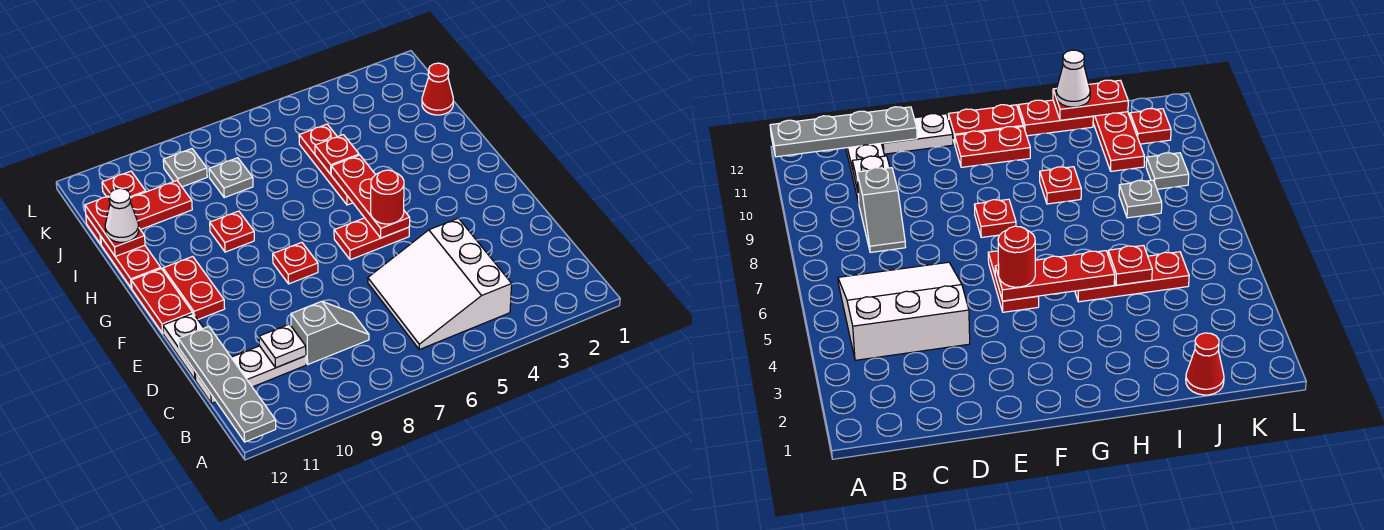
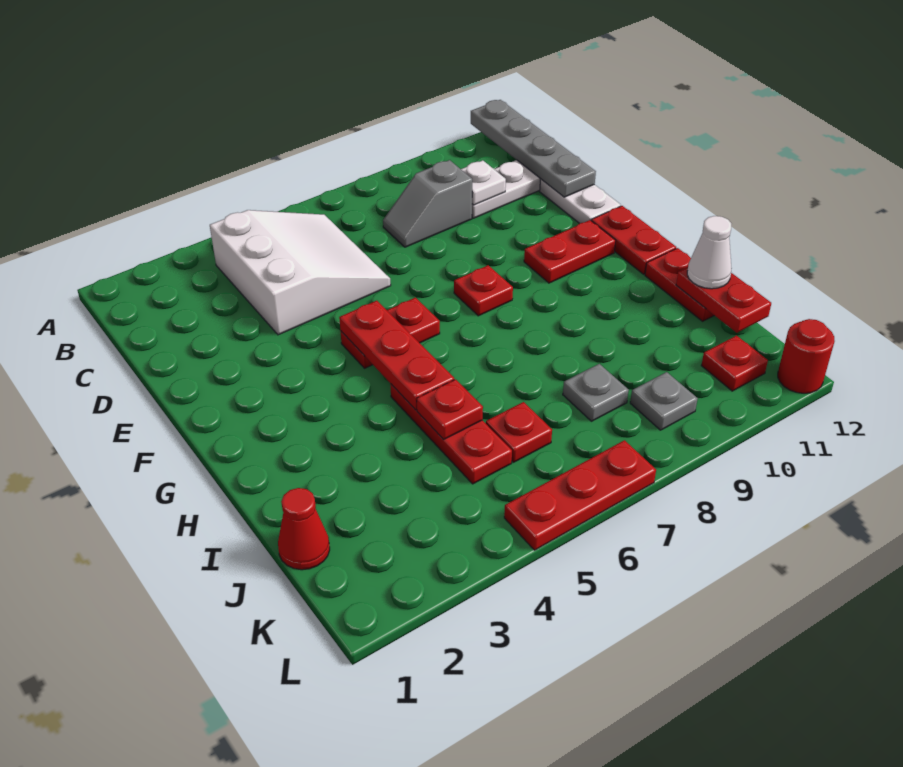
red round brick F5 level 3 -> red round brick L12 level 1
red plate F11:G11 level 1 -> red plate F10:F11 level 1
red plate H9 level 1 -> red plate J6 level 1
red plate J10:J12 level 1 -> red plate L5:L7 level 1

